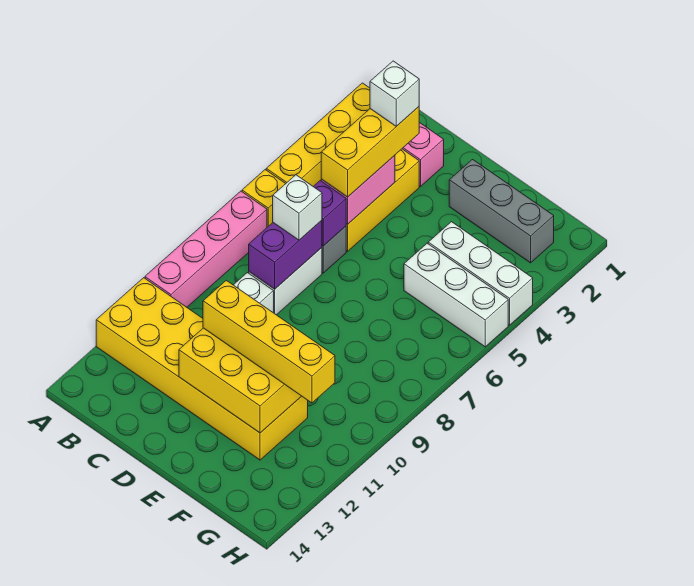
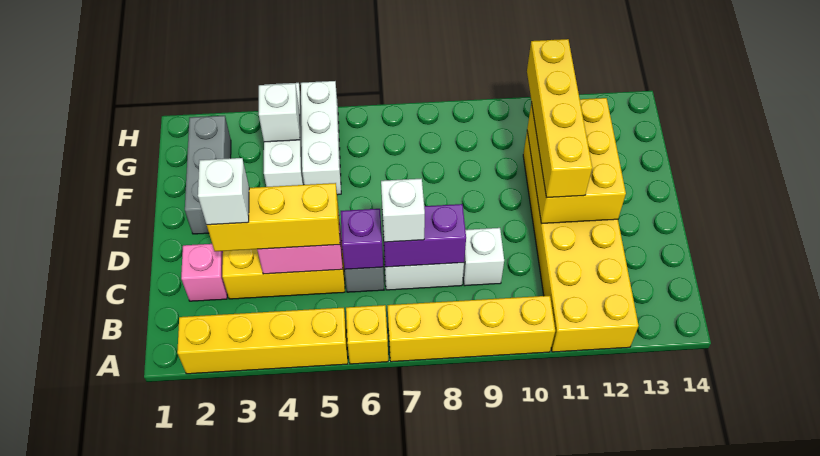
pink brick A7:A10 level 1 -> yellow brick A7:A10 level 1
none -> white brick G4 level 2

